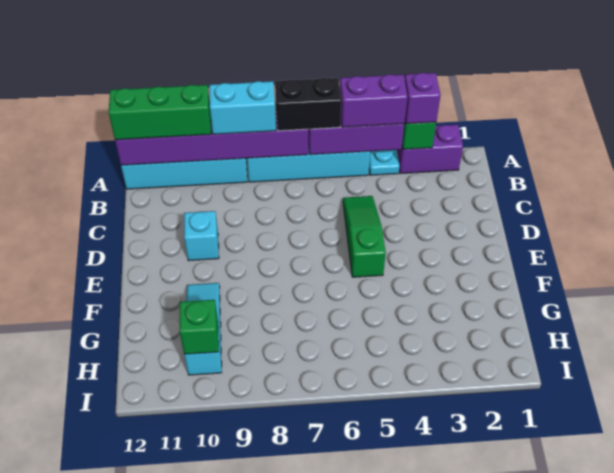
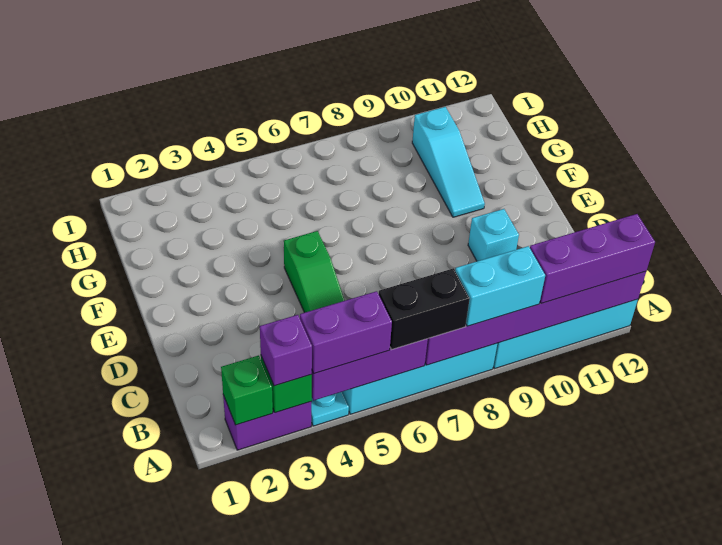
green brick A10:A12 level 3 -> purple brick A10:A12 level 3
green brick H10 level 2 -> green brick A2 level 2

